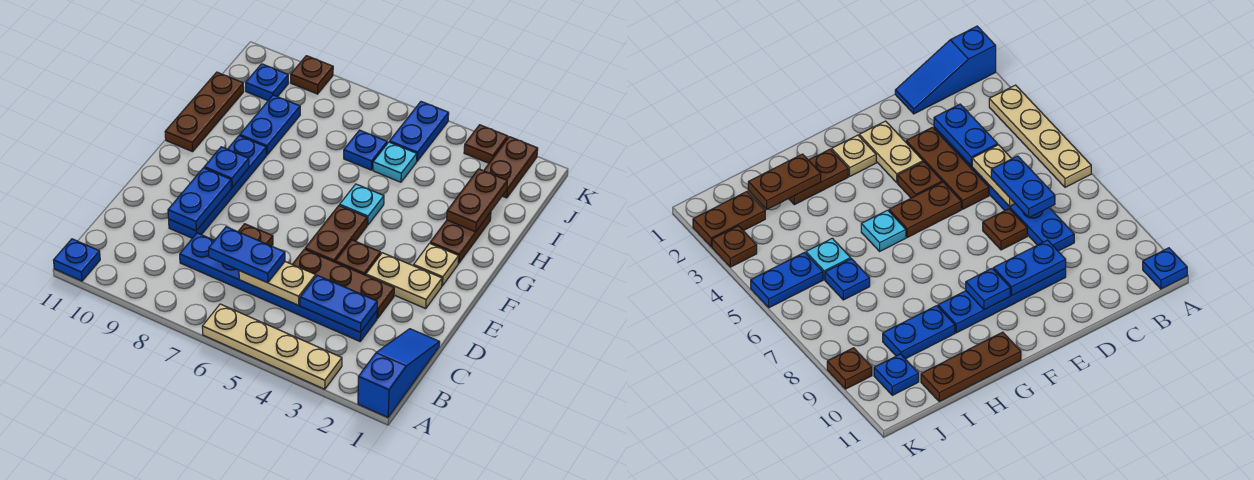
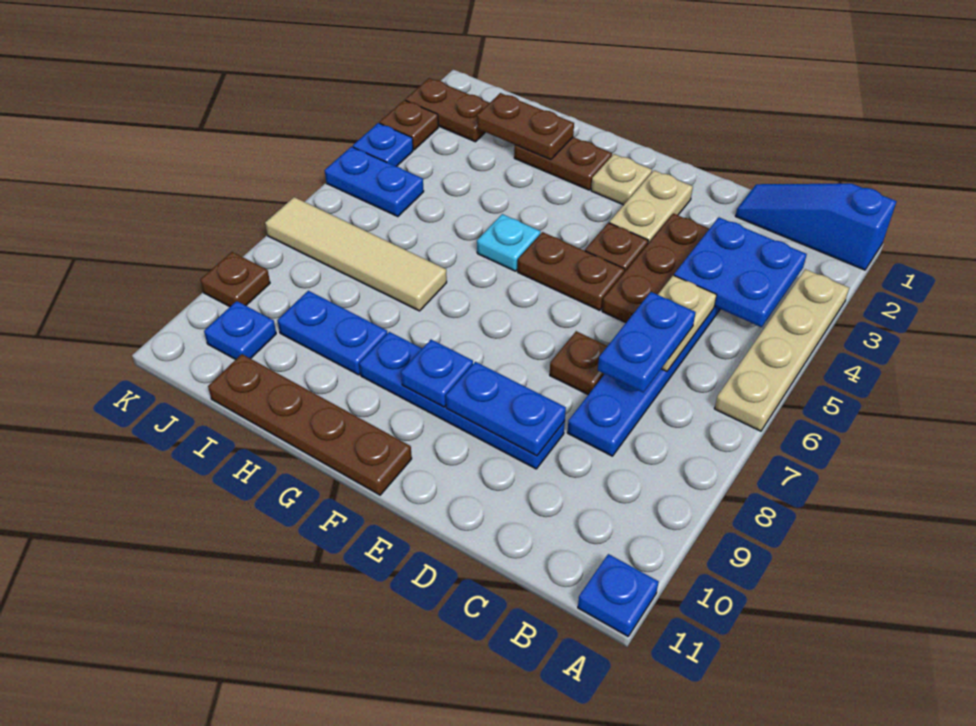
blue plate C3:C4 level 2 -> blue plate B3:C4 level 2
brown plate G11:I11 level 1 -> brown plate F11:I11 level 1
none -> tan tile H7:K7 level 1
cyan plate I5 level 1 -> none
blue plate I6 level 1 -> blue plate K4 level 1

